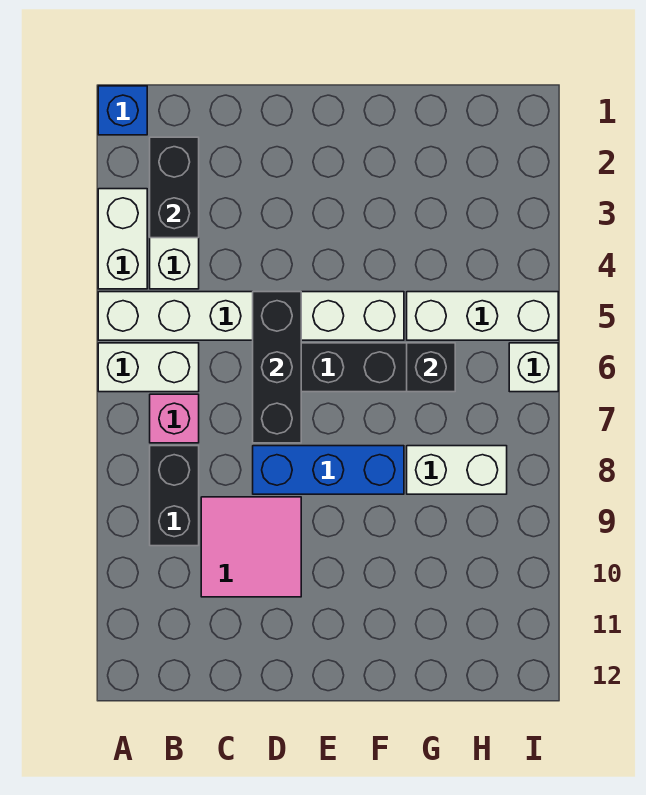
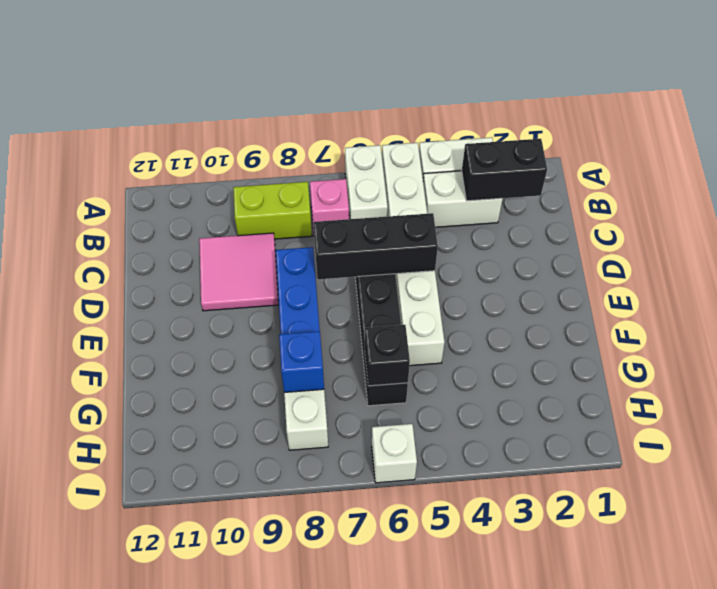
blue brick A1 level 1 -> blue brick G8 level 2
black brick B8:B9 level 1 -> lime brick B8:B9 level 1
white brick G5:I5 level 1 -> none

